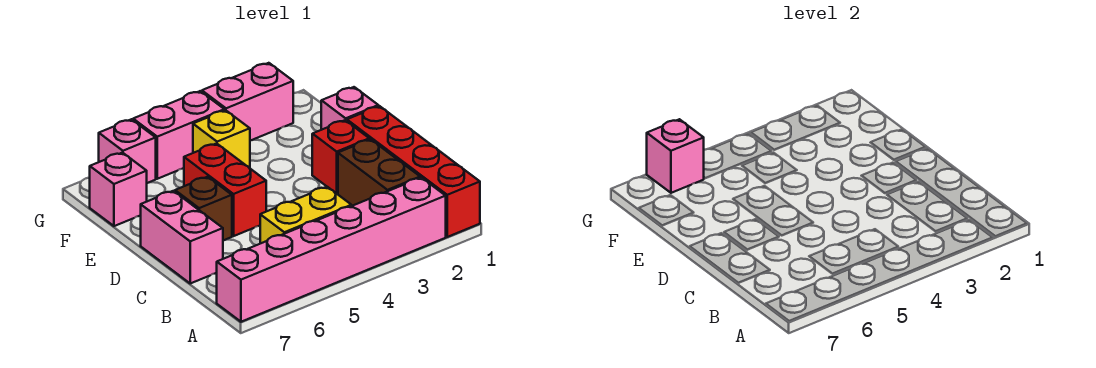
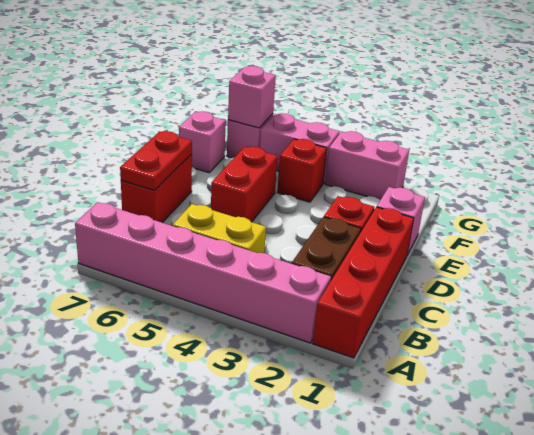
pink brick C7:D7 level 1 -> red brick C7:D7 level 1
none -> red plate C7:D7 level 2
brown brick D6 level 1 -> none
yellow brick F4 level 1 -> red brick F4 level 1

